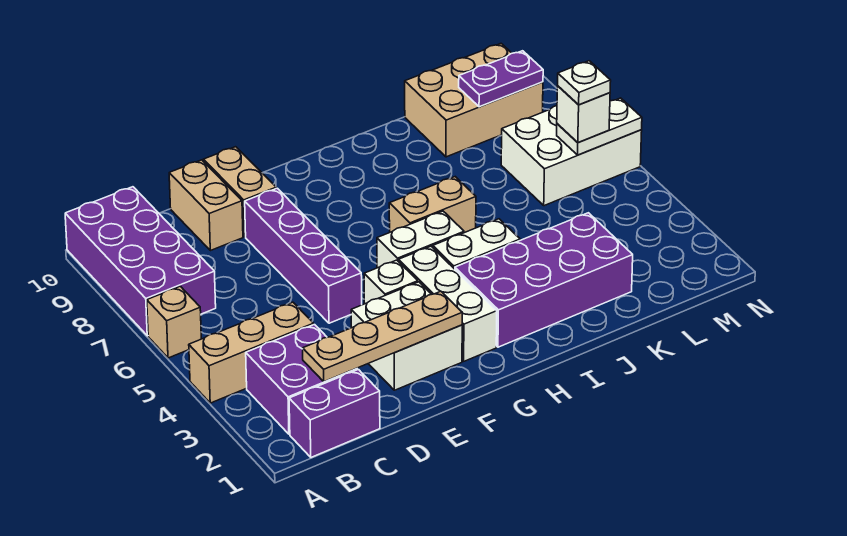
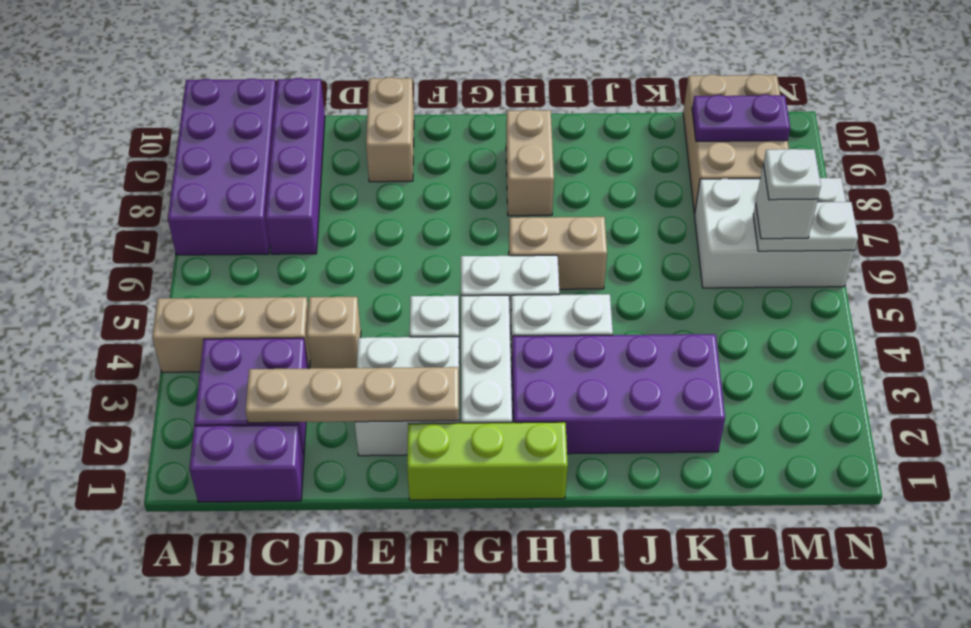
tan brick A6 level 1 -> tan brick D4 level 1
tan brick D9:D10 level 1 -> tan brick H8:H9 level 1
purple brick E5:E8 level 1 -> purple brick C7:C10 level 1
none -> lime brick F1:H1 level 1
tan brick K9:M10 level 1 -> tan brick L8:M10 level 1

